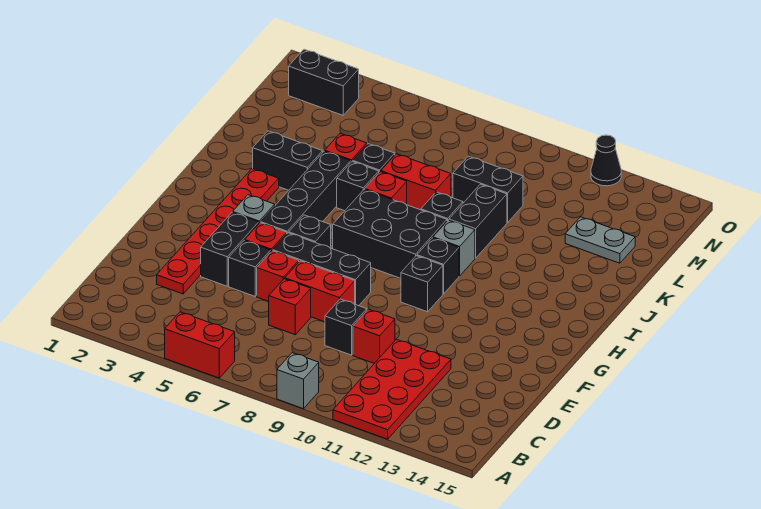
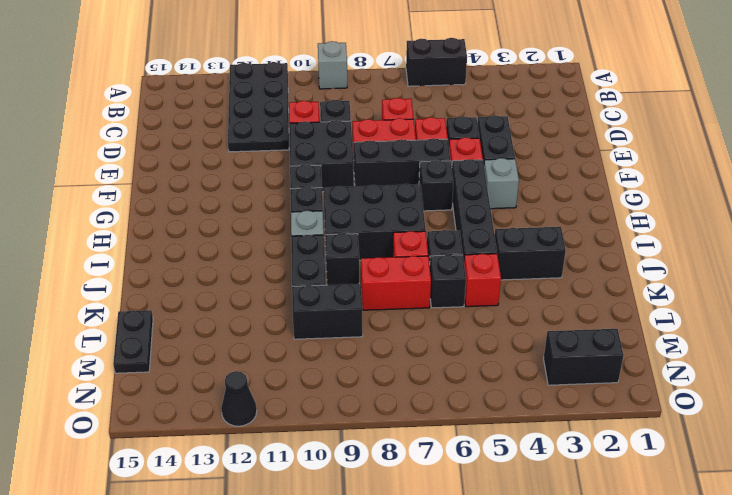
red brick A5:A6 level 1 -> black brick A5:A6 level 1
red plate A11:D12 level 1 -> black plate A11:D12 level 1
red plate D3:I3 level 1 -> none
none -> black brick E9:F10 level 1
grey plate L13:L14 level 1 -> none
none -> black plate L15:M15 level 1

